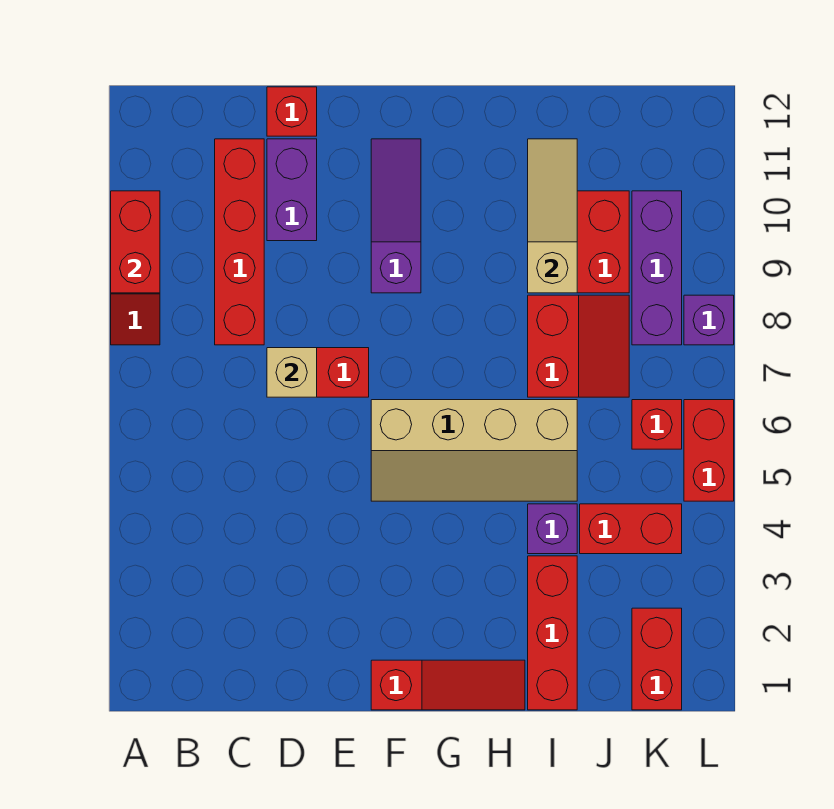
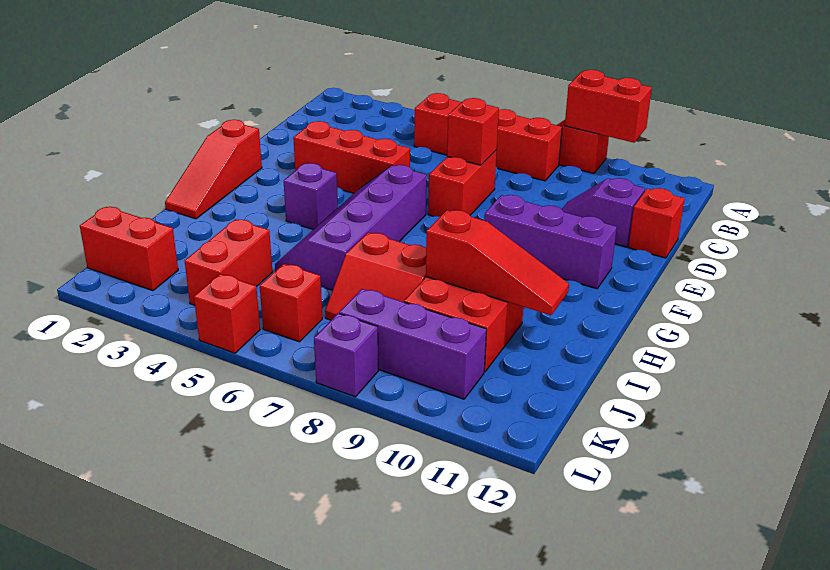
red brick C8:C11 level 1 -> red brick B5:B8 level 1
tan brick D7 level 2 -> red brick D7 level 2
purple brick D10:D11 level 1 -> purple slope D10:D11 level 1 top 11
tan slope F5:I6 level 1 top 6 -> purple slope F5:I6 level 1 top 6
purple slope F9:F11 level 1 top 9 -> purple brick F9:F11 level 1
red brick I1:I3 level 1 -> red brick E3:E5 level 1
purple brick I4 level 1 -> purple brick G4 level 1
tan slope I9:I11 level 2 top 9 -> red slope I9:I11 level 2 top 9
red brick L5:L6 level 1 -> red brick L5 level 1

